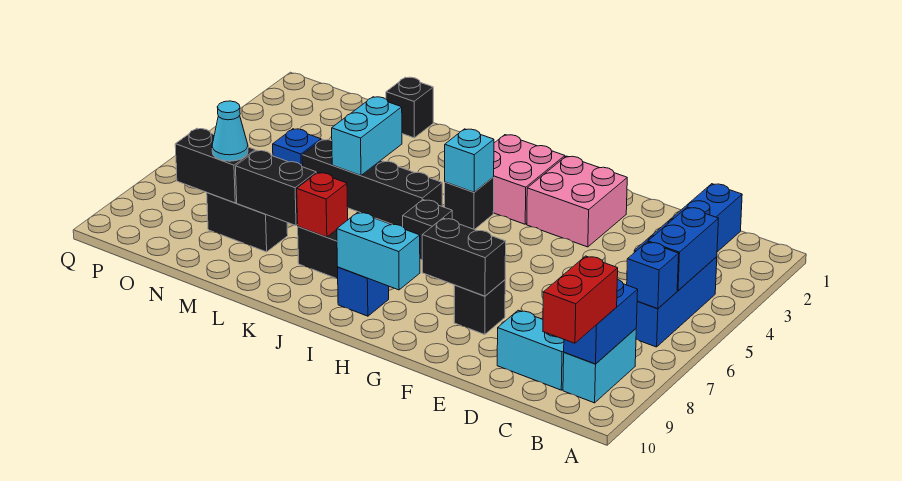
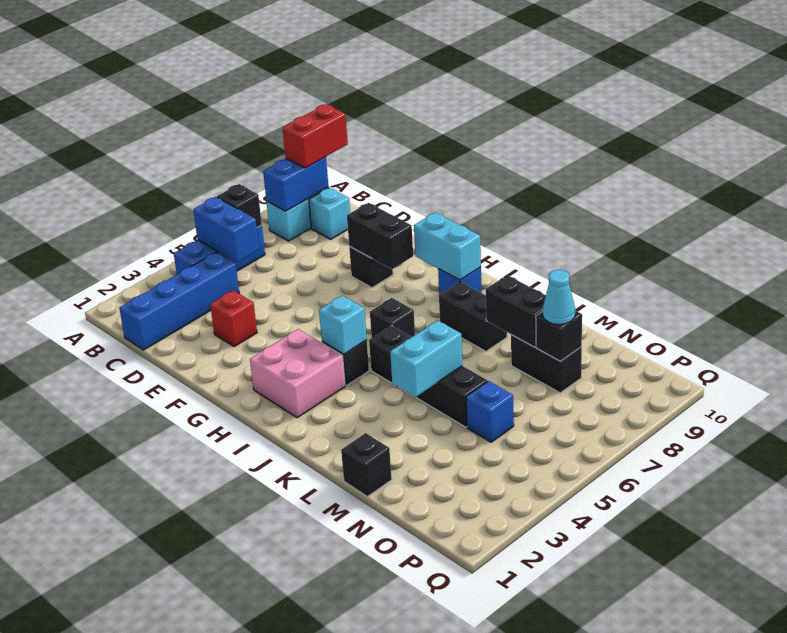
blue brick B4:B5 level 2 -> blue brick B5:C5 level 2
blue brick B6 level 2 -> black brick B6 level 2
cyan brick C9:D9 level 1 -> cyan brick C9 level 1
pink brick F2:G3 level 1 -> none
red brick K8 level 2 -> red brick E3 level 1
black brick N8:O8 level 2 -> black brick N8 level 2

